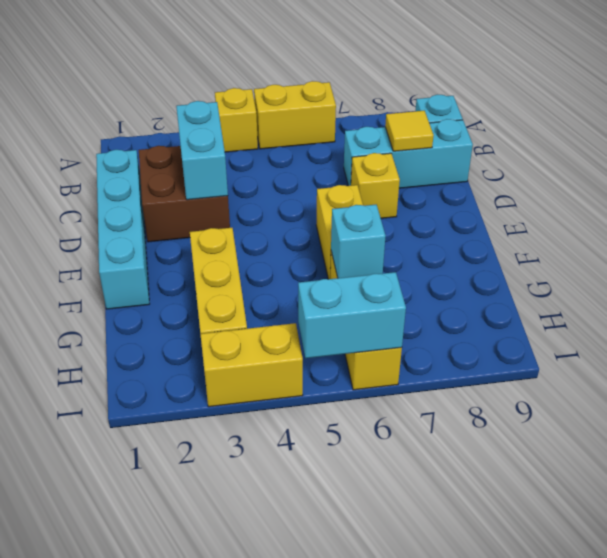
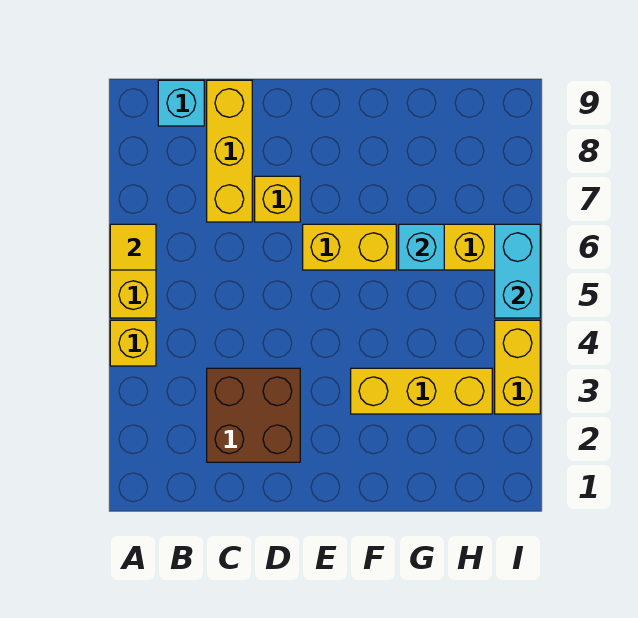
cyan brick C1:F1 level 1 -> none
cyan brick C3:D3 level 2 -> none
cyan brick C7:C9 level 1 -> yellow brick C7:C9 level 1
yellow tile C8 level 2 -> yellow tile A6 level 2

